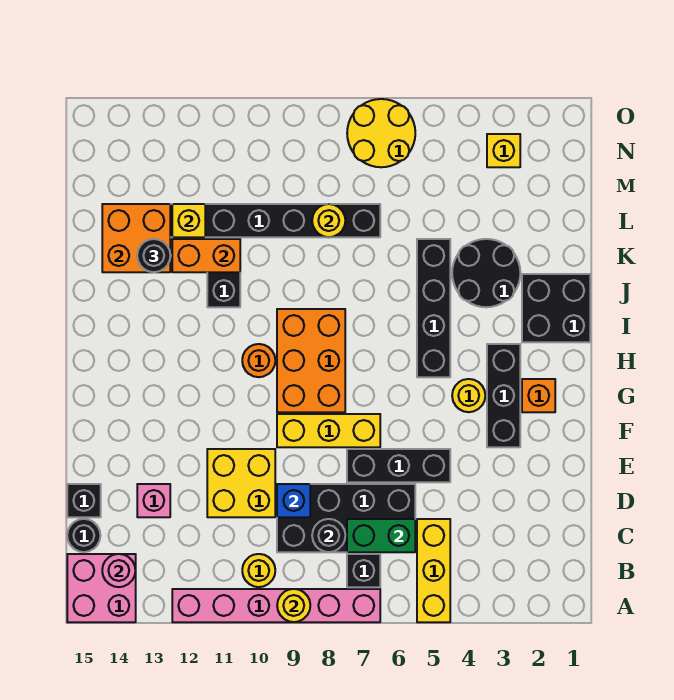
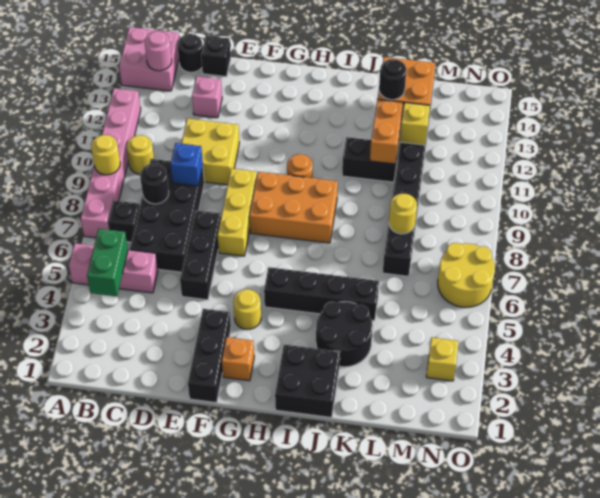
yellow brick A5:C5 level 1 -> pink brick A5:C5 level 1
green brick C6:C7 level 2 -> green brick B4:B5 level 2
black brick F3:H3 level 1 -> black brick F1:F3 level 1

